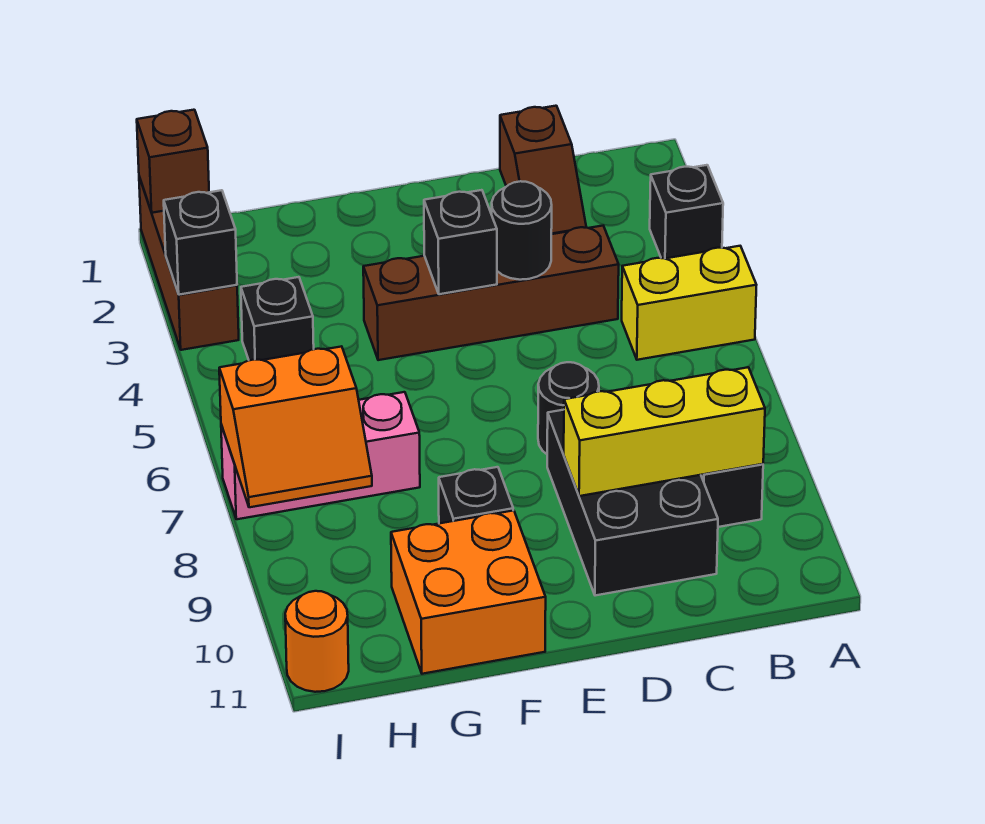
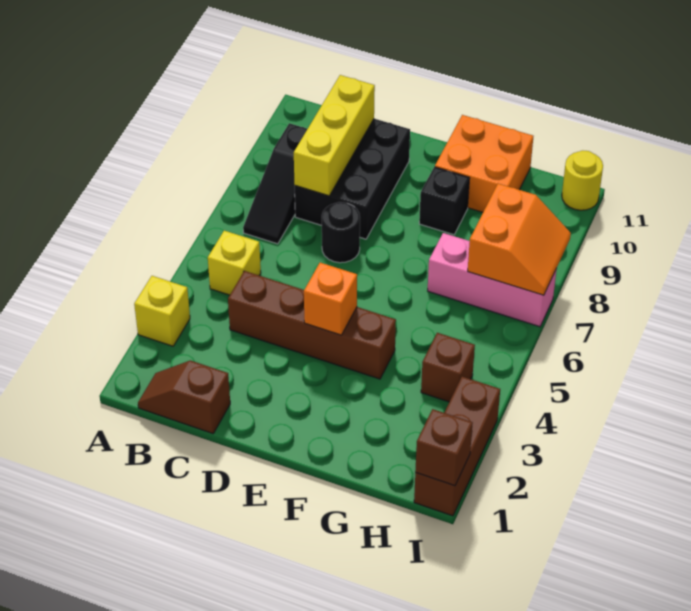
black brick A3 level 1 -> yellow brick A3 level 1
yellow brick A5:B5 level 1 -> yellow brick B5 level 1
yellow brick B9:D9 level 2 -> yellow brick C8:C10 level 2
brown slope C1:C2 level 1 top 1 -> brown slope B1:C1 level 1 top C
black round brick D4 level 2 -> none
black brick E4 level 2 -> orange brick E4 level 2
black brick H4 level 1 -> brown brick H4 level 1
orange slope H7:I8 level 2 top 7 -> orange slope H7:I8 level 2 top H
black brick I3 level 2 -> none
orange round brick I11 level 1 -> yellow round brick I11 level 1

